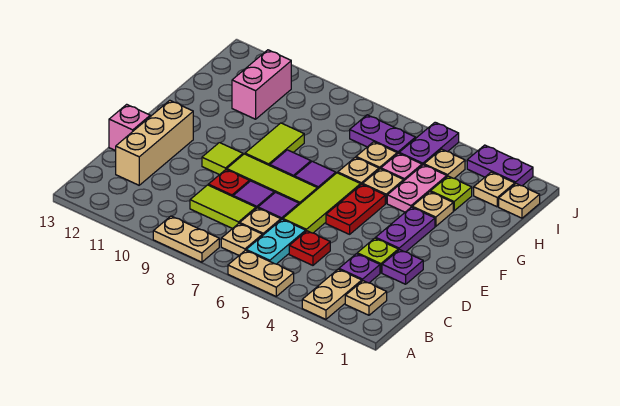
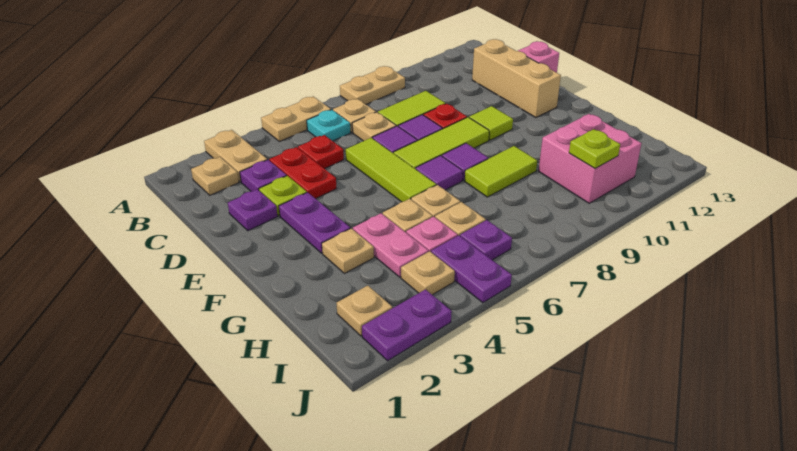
cyan plate B6:C6 level 1 -> cyan plate B6 level 1
red plate E5:F5 level 1 -> red plate C4:D4 level 1
lime tile F9:G9 level 1 -> lime tile G8:G9 level 1
lime plate H3 level 1 -> lime plate I10 level 2
pink brick H11:I11 level 1 -> pink brick H10:I11 level 1
tan plate I1 level 1 -> none
purple plate I6:I7 level 1 -> purple plate I6 level 1

